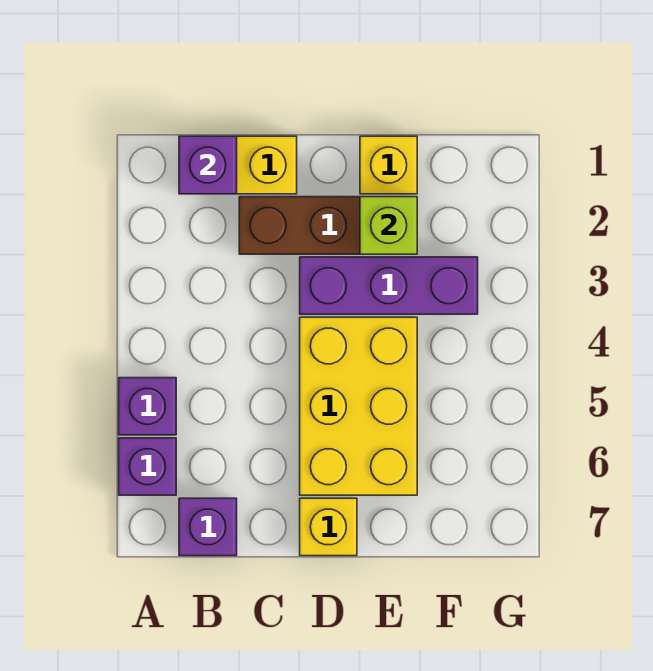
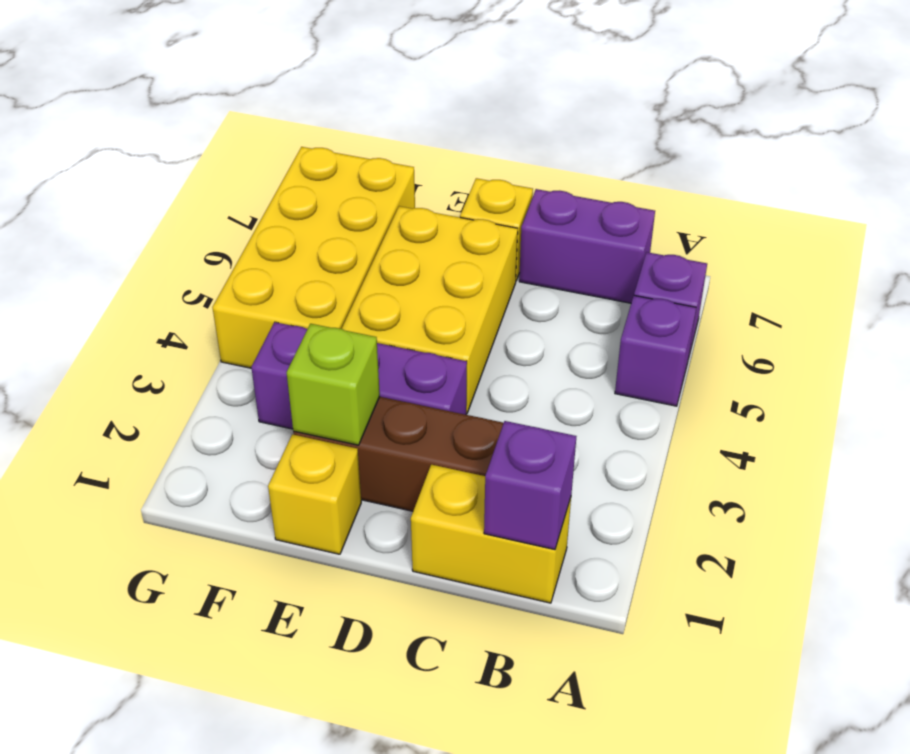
purple brick B7 level 1 -> purple brick B7:C7 level 1
none -> yellow brick F4:G7 level 1

